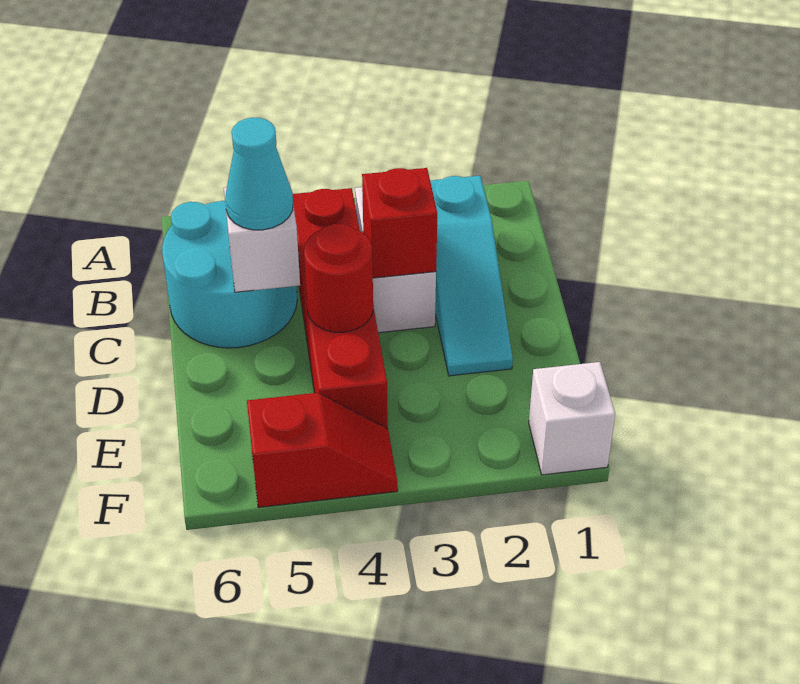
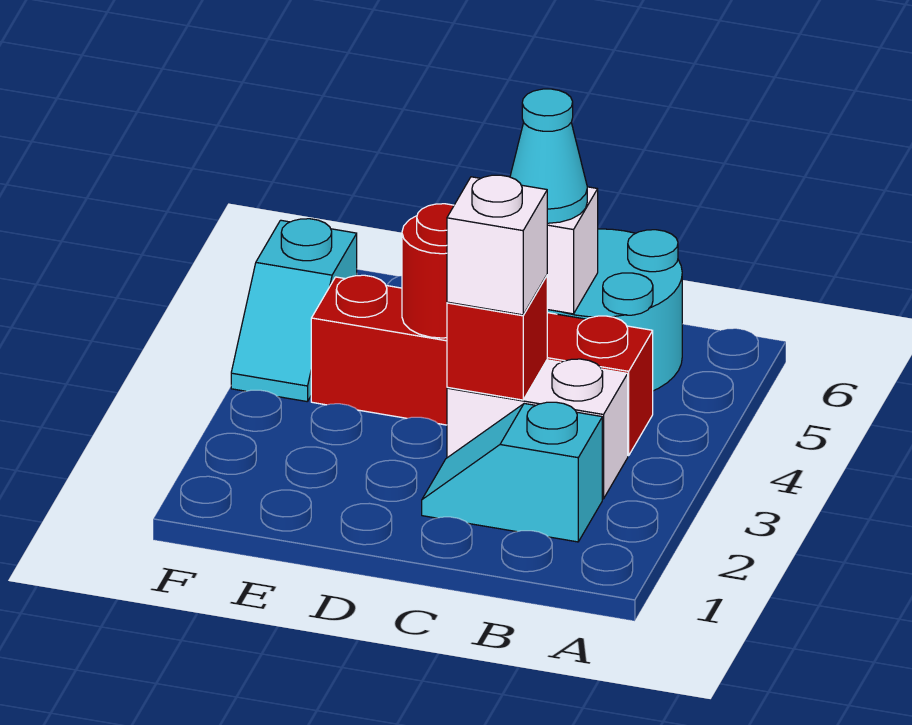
cyan slope B2:D2 level 1 top B -> cyan slope B2:C2 level 1 top B
white brick F1 level 1 -> white brick C3 level 3
red slope F4:F5 level 1 top 5 -> cyan slope F4:F5 level 1 top 5

